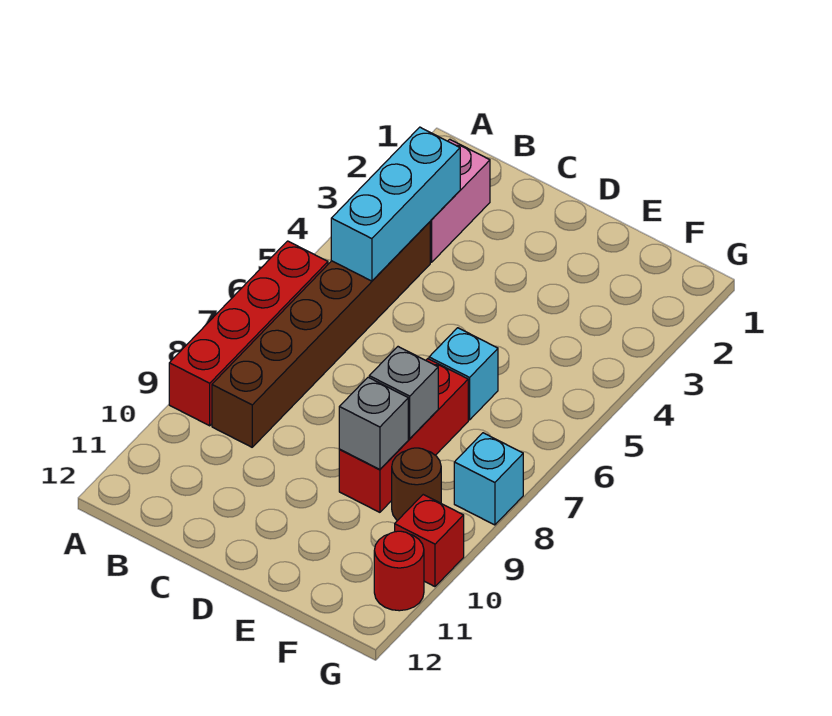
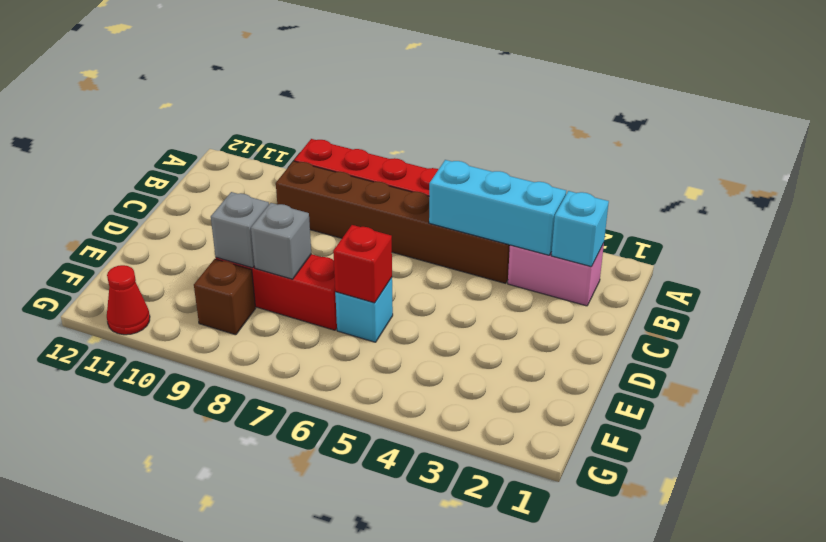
brown round brick F9 level 1 -> brown brick F9 level 1
cyan brick G8 level 1 -> cyan brick B2 level 2
red brick G10 level 1 -> red brick E6 level 2
red round brick G11 level 1 -> red cone G11 level 1

